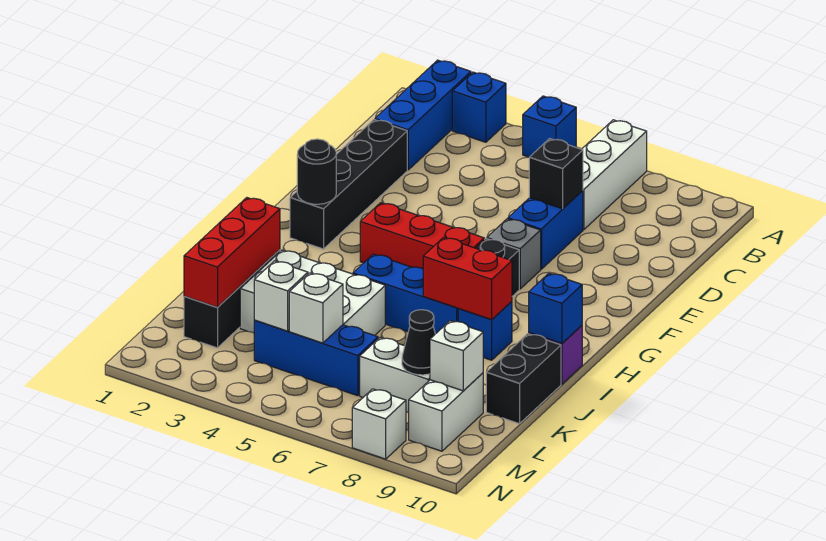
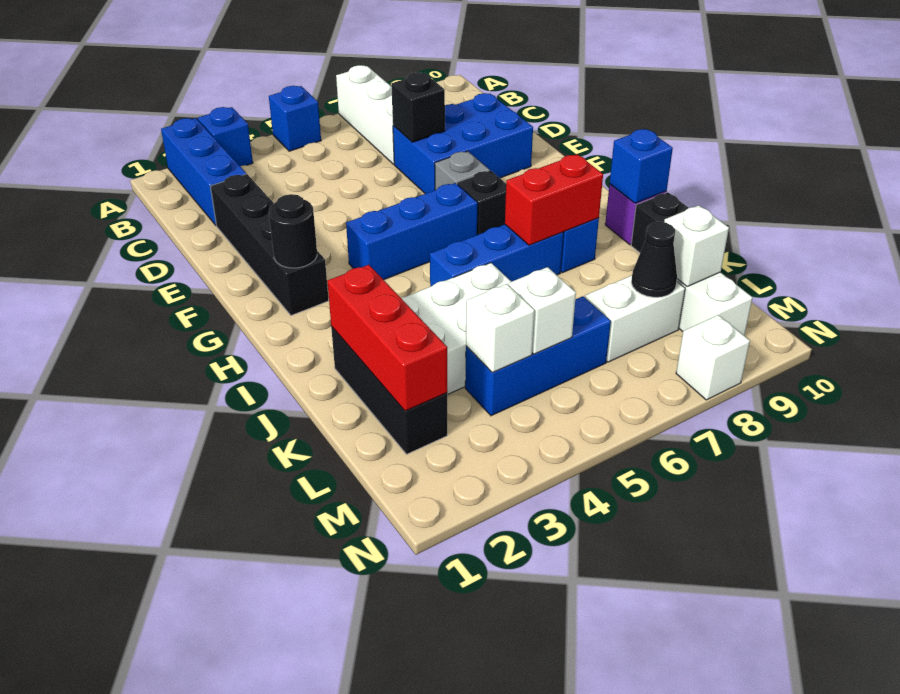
blue brick D7:E7 level 1 -> blue brick D7:E9 level 1
red brick G4:G6 level 1 -> blue brick G4:G6 level 1

